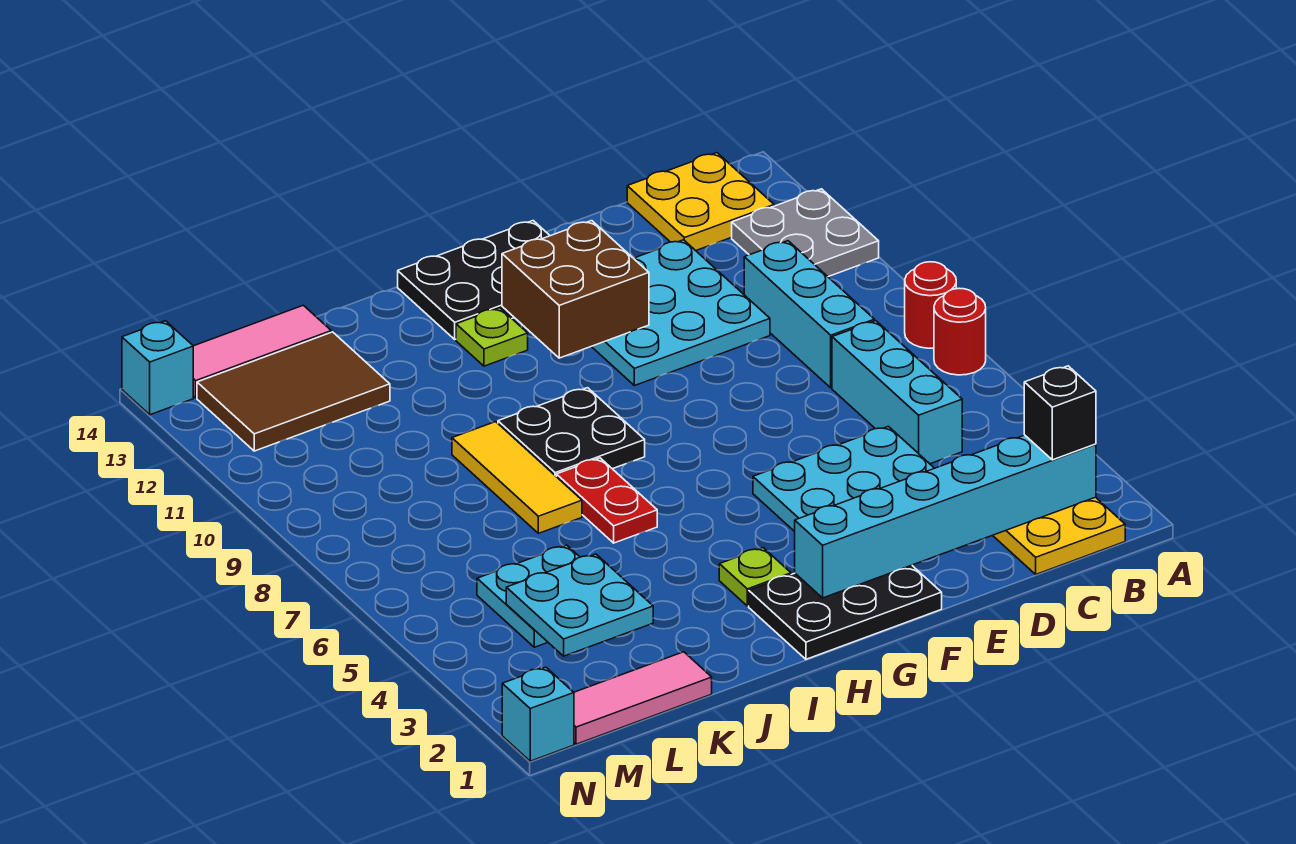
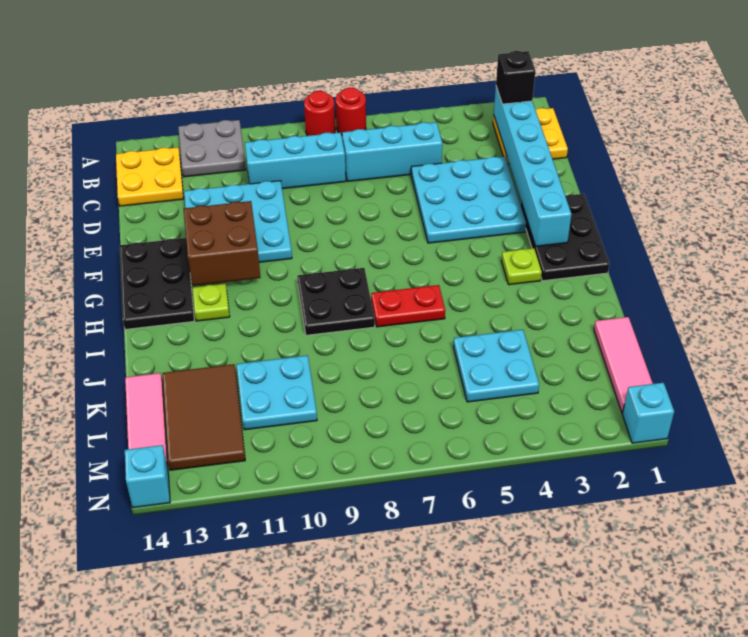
yellow tile J7:J9 level 1 -> none
cyan plate K3:L4 level 2 -> cyan plate K10:L11 level 1

